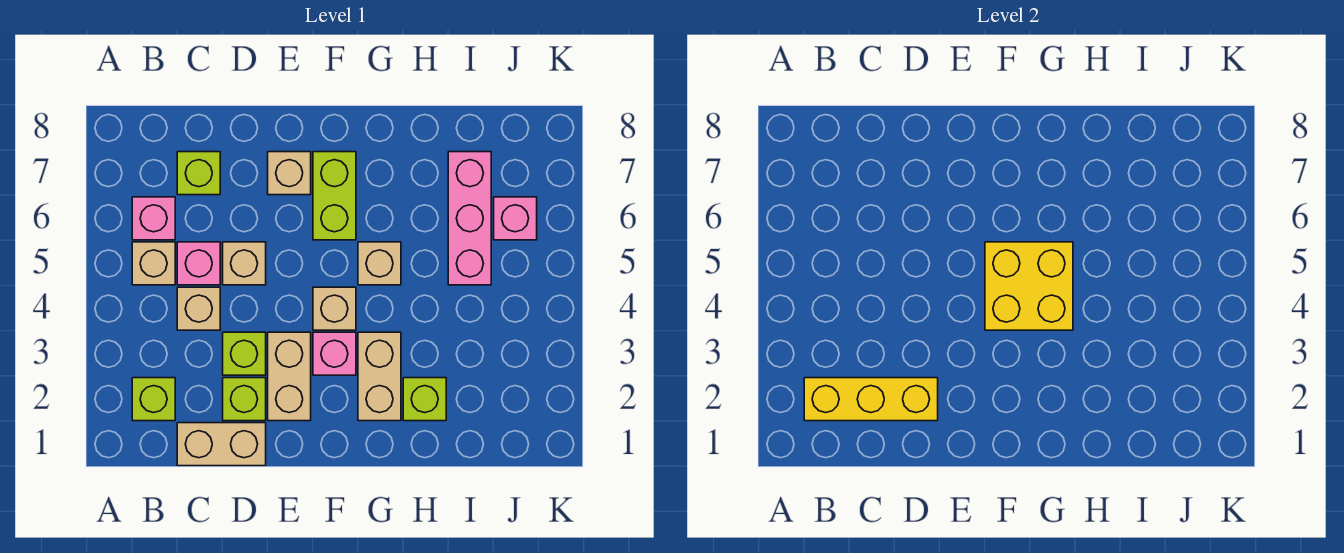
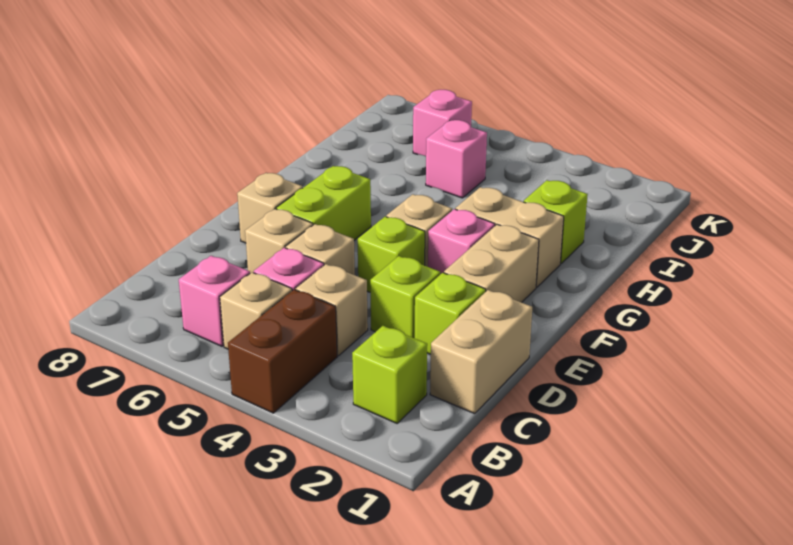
none -> brown brick A4:B4 level 1
yellow brick B2:D2 level 2 -> none
lime brick C7 level 1 -> lime brick E4 level 1
tan brick E2:E3 level 1 -> tan brick E2:F2 level 1
yellow brick F4:G5 level 2 -> none
lime brick F6:F7 level 1 -> lime brick E6:F6 level 1
tan brick G5 level 1 -> tan brick D6 level 1
pink brick I5:I7 level 1 -> pink brick I5 level 1

